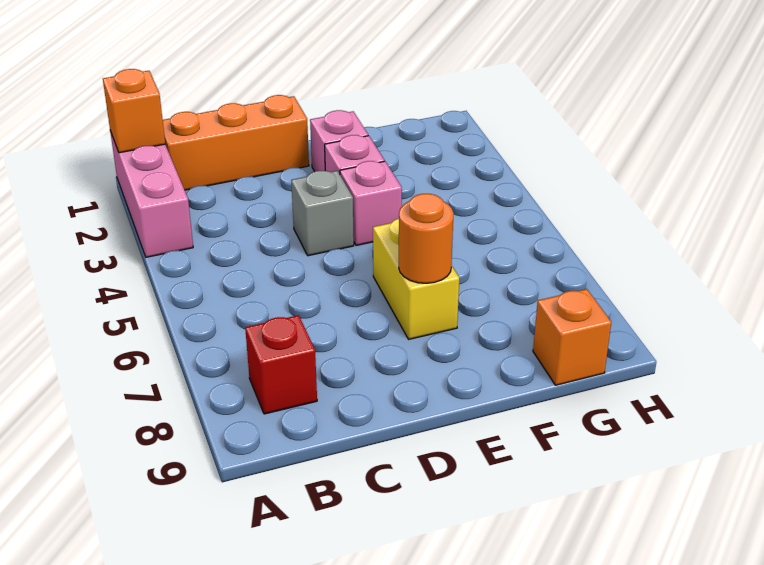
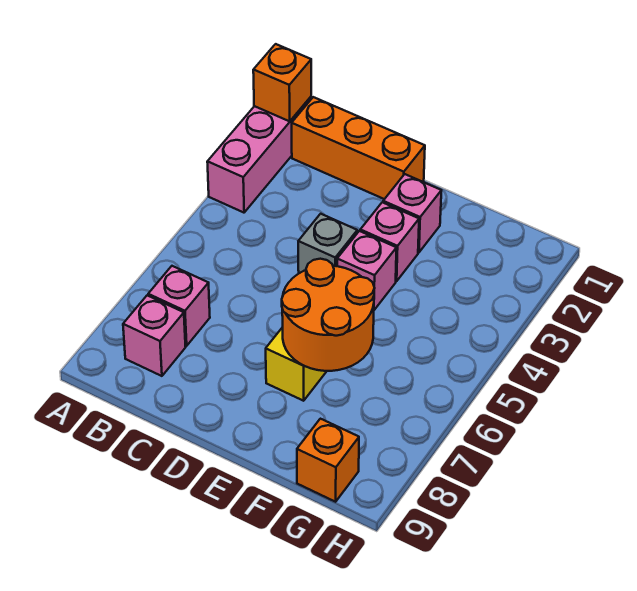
none -> pink brick B7 level 1
red brick B8 level 1 -> pink brick B8 level 1
orange round brick E7 level 2 -> orange round brick E6:F7 level 2

